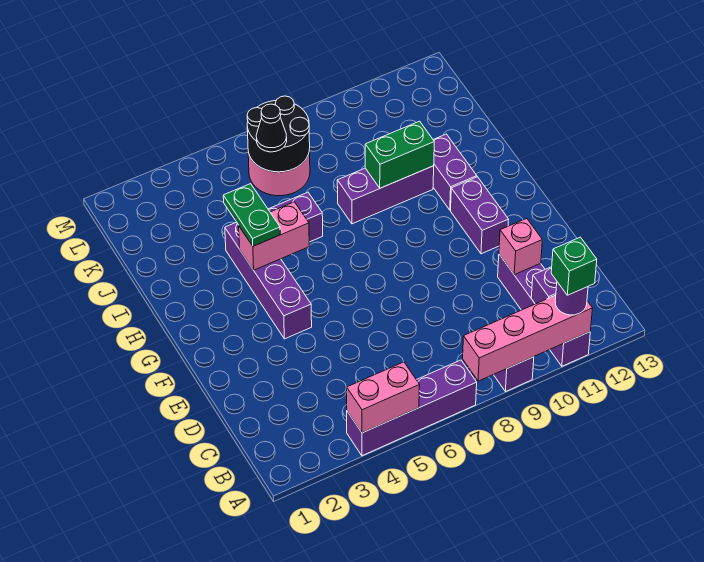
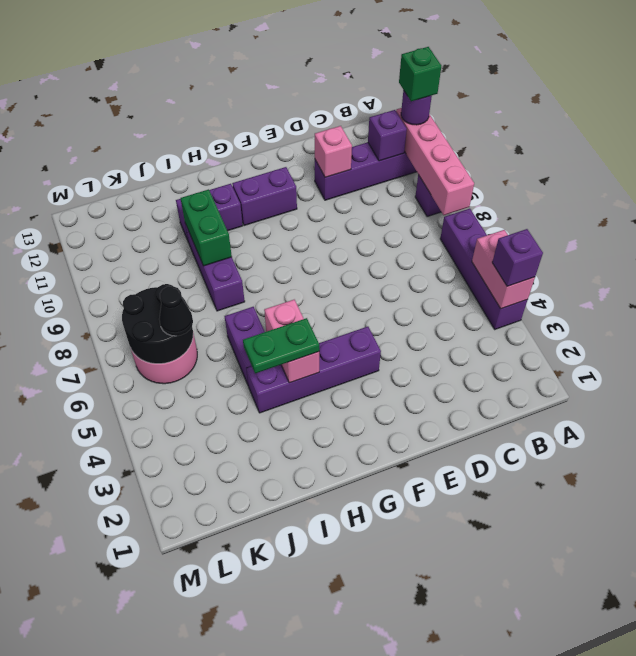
none -> purple brick A4 level 3

